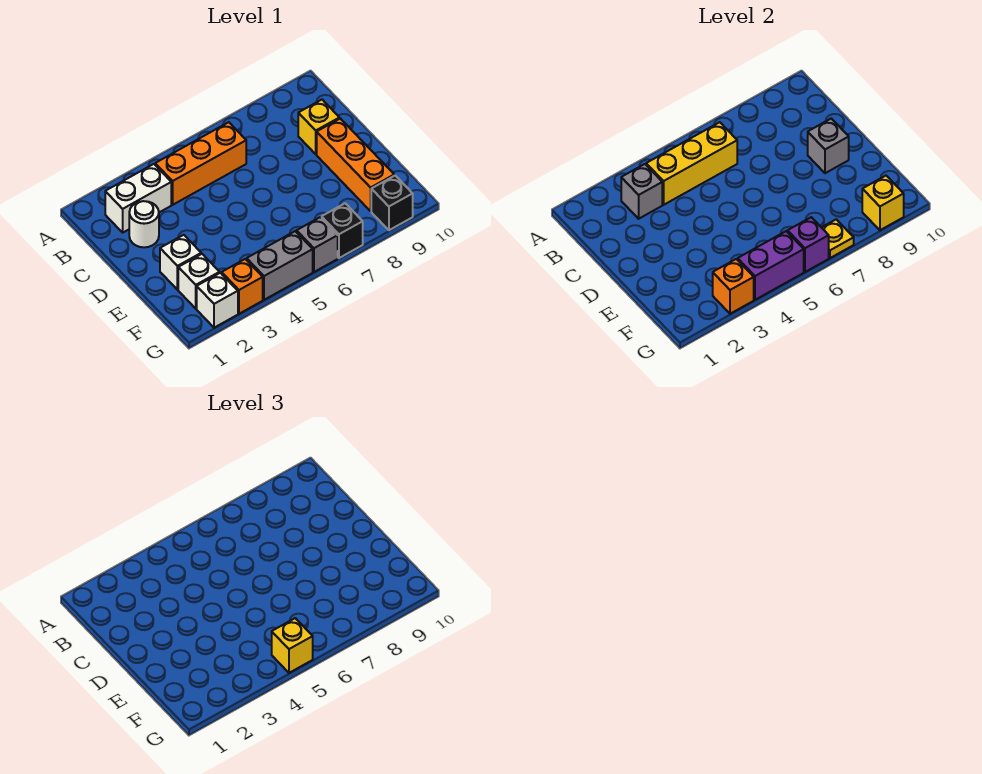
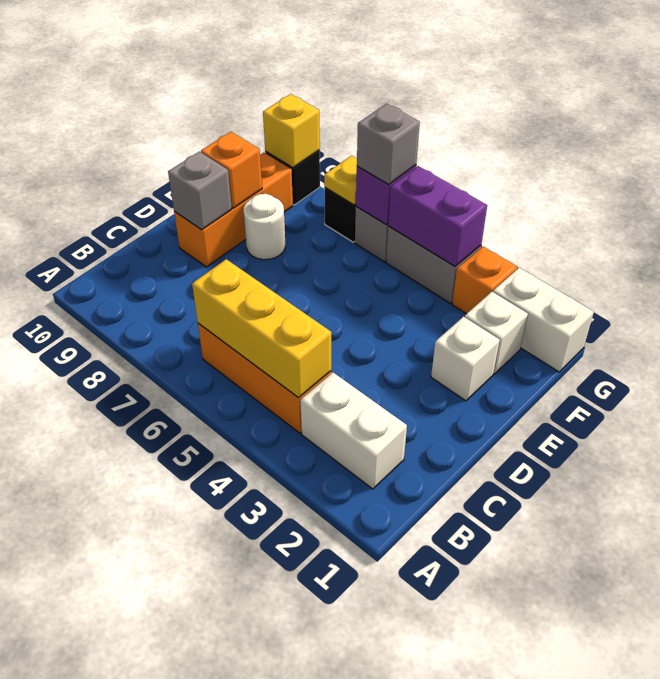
grey brick B3 level 2 -> grey brick G6 level 3
white round brick C2 level 1 -> white round brick E8 level 1
yellow brick C9 level 1 -> none
white brick G2 level 1 -> white brick G1:G2 level 1
orange brick G3 level 2 -> orange brick E9 level 2
yellow brick G5 level 3 -> none

